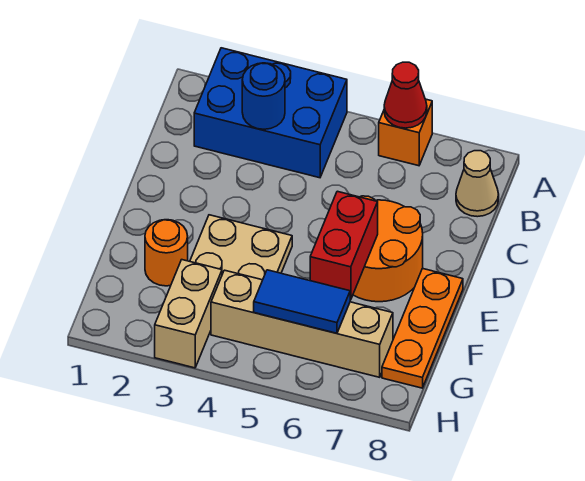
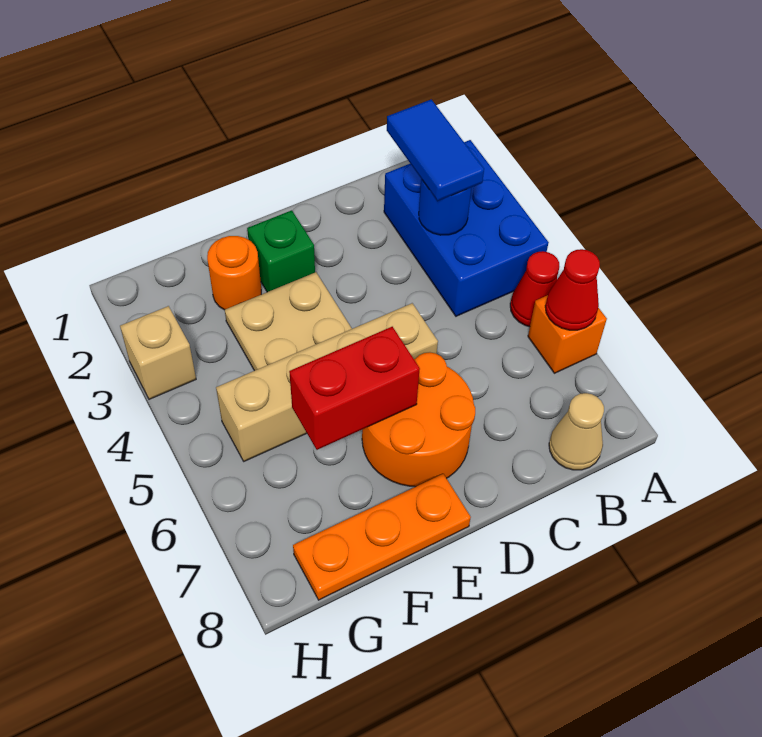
none -> red cone A5 level 1
none -> green brick E2 level 1
tan brick G3:H3 level 1 -> tan brick H3 level 1
tan brick G4:G7 level 1 -> tan brick D5:G5 level 1
blue tile G5:G6 level 2 -> blue tile B2:B3 level 3

